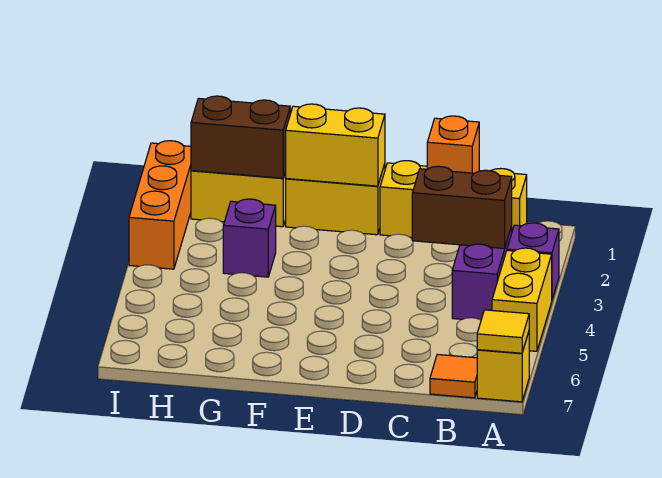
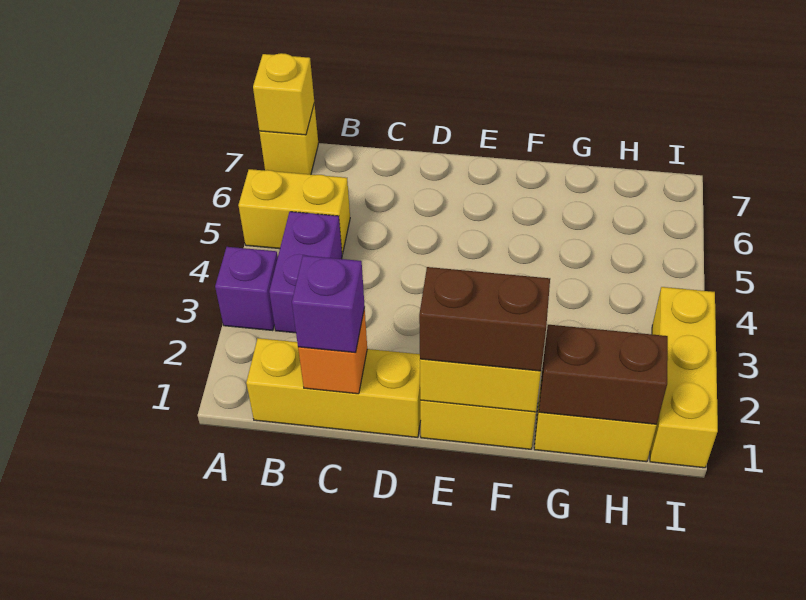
yellow brick A4:A5 level 1 -> yellow brick A5:B5 level 1
yellow tile A7 level 2 -> yellow brick A7 level 2
brown brick B3:C3 level 2 -> brown brick E1:F1 level 3
orange tile B7 level 1 -> none
purple brick G3 level 1 -> purple brick C1 level 3
orange brick I1:I3 level 1 -> yellow brick I1:I3 level 1

